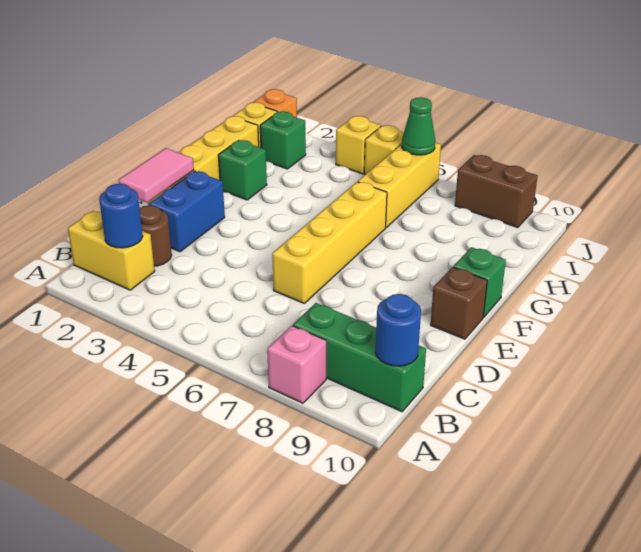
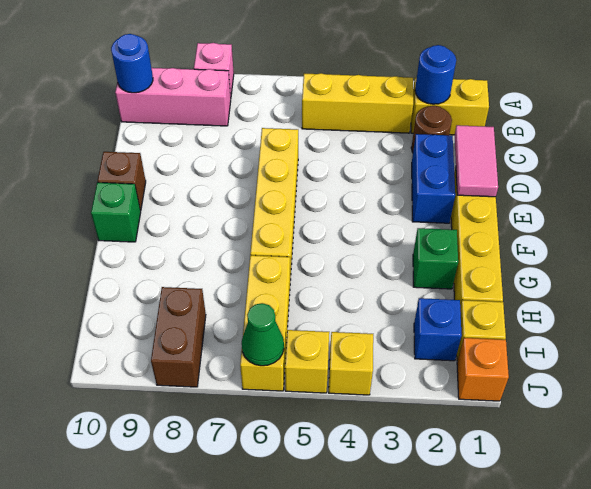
none -> yellow brick B3:B5 level 1
green brick B8:B10 level 1 -> pink brick B8:B10 level 1
green brick I2 level 1 -> blue brick I2 level 1
brown brick J8:J9 level 1 -> brown brick I8:J8 level 1

